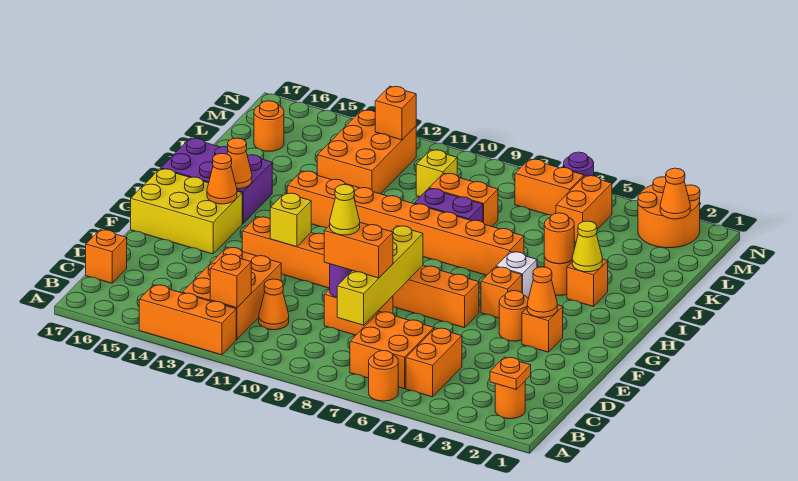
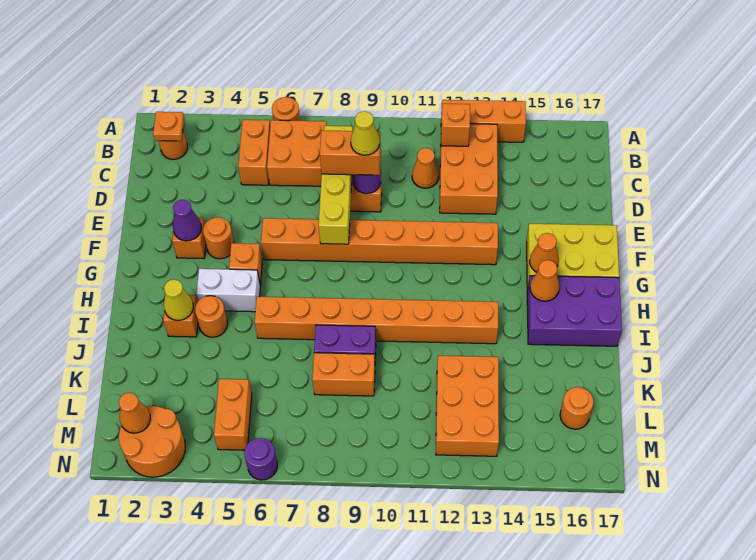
orange brick C17 level 1 -> none
orange cone F3 level 2 -> purple cone F3 level 2
yellow brick F12 level 2 -> none
white brick H5 level 1 -> white brick H4:H5 level 1
orange round brick I4 level 2 -> none
yellow brick L10 level 1 -> none
orange brick M6:M7 level 1 -> none
orange brick M12 level 2 -> none

